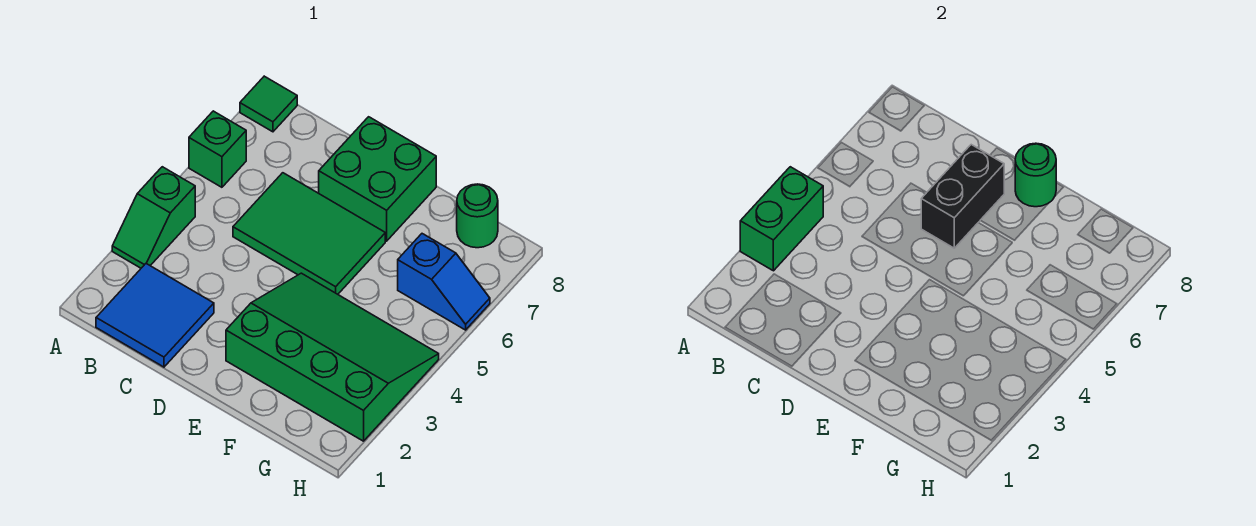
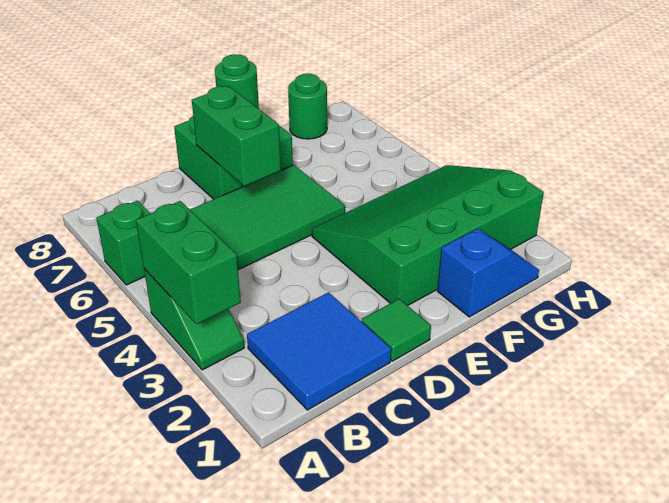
green tile A8 level 1 -> green tile D1 level 1
black brick D6:D7 level 2 -> green brick D6:D7 level 2
blue slope G6:H6 level 1 top G -> blue slope F1:G1 level 1 top F

